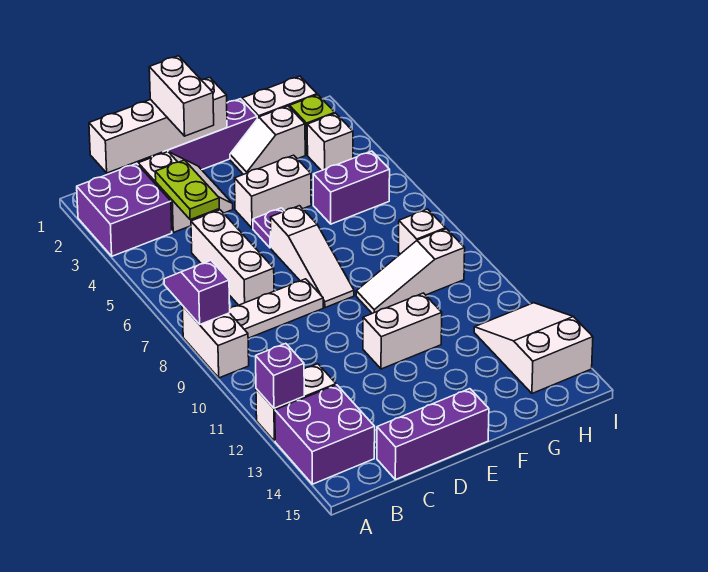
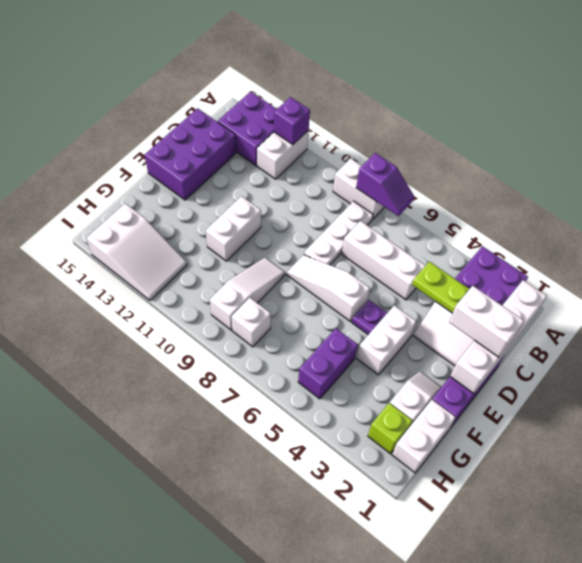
purple brick C15:E15 level 1 -> purple brick C14:E15 level 1
white brick H3 level 1 -> none

